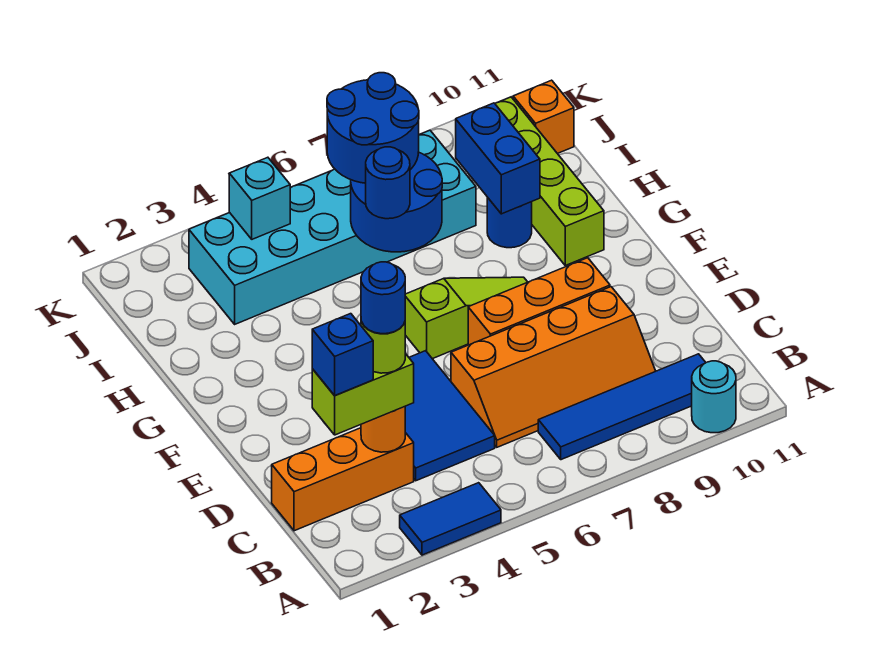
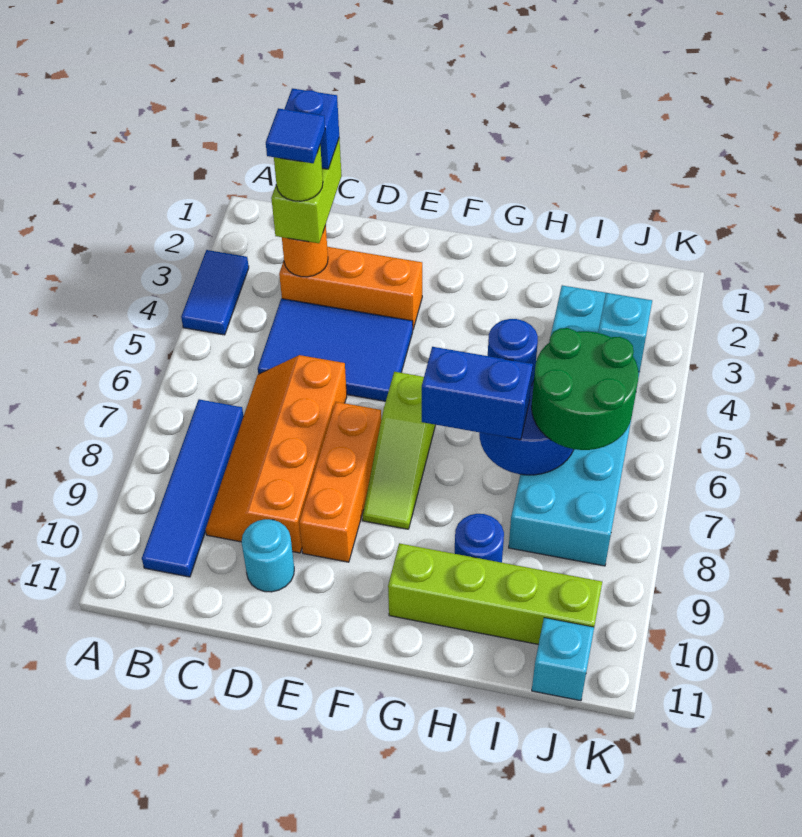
cyan round brick A10 level 1 -> cyan round brick D10 level 1
orange brick C1:C3 level 1 -> orange brick C3:E3 level 1
blue round brick C3 level 5 -> blue tile C3 level 5
blue brick H9:I9 level 2 -> blue brick G7:H7 level 3
blue round brick I6:J7 level 3 -> green round brick I6:J7 level 3
orange brick J11 level 1 -> cyan brick J11 level 1

